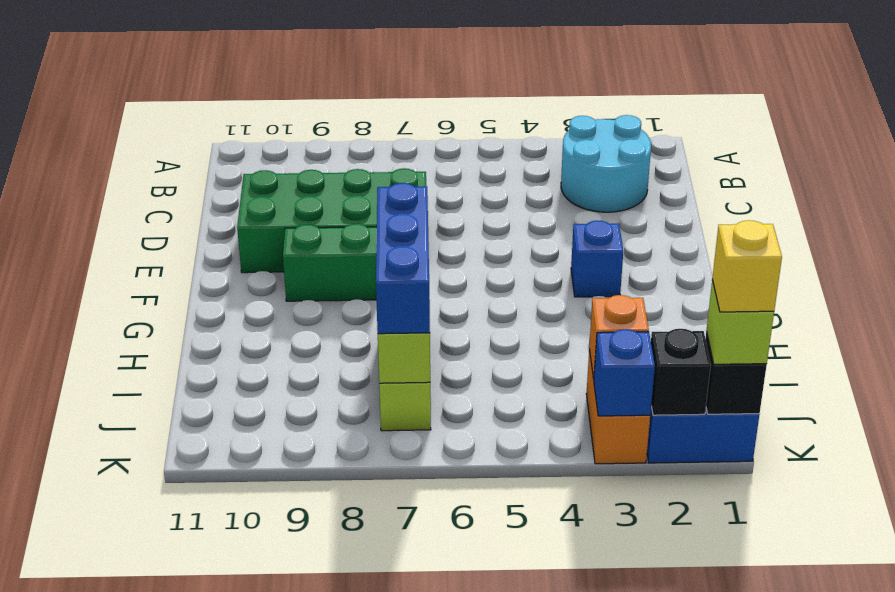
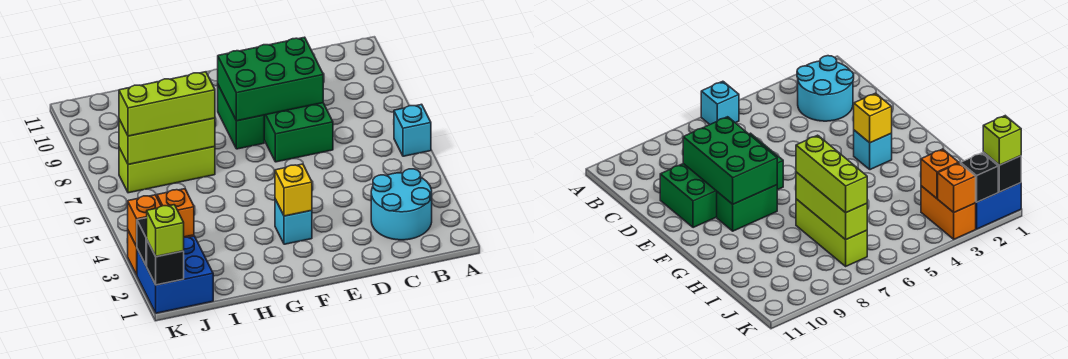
none -> cyan brick A6 level 1
none -> green brick D8:F9 level 2
blue brick F3 level 1 -> cyan brick F3 level 1
blue brick H7:J7 level 3 -> lime brick H7:J7 level 3
yellow brick K1 level 4 -> yellow brick F3 level 2
blue brick K3 level 2 -> orange brick K3 level 2

